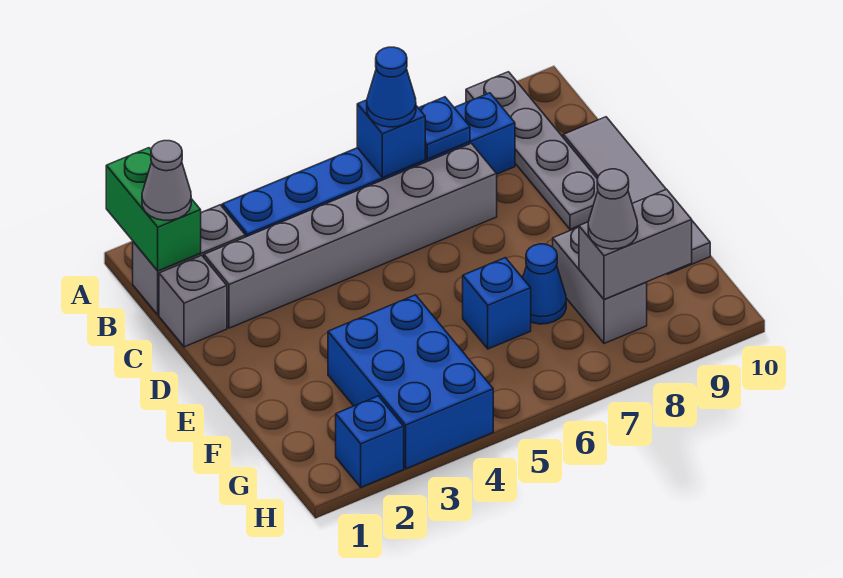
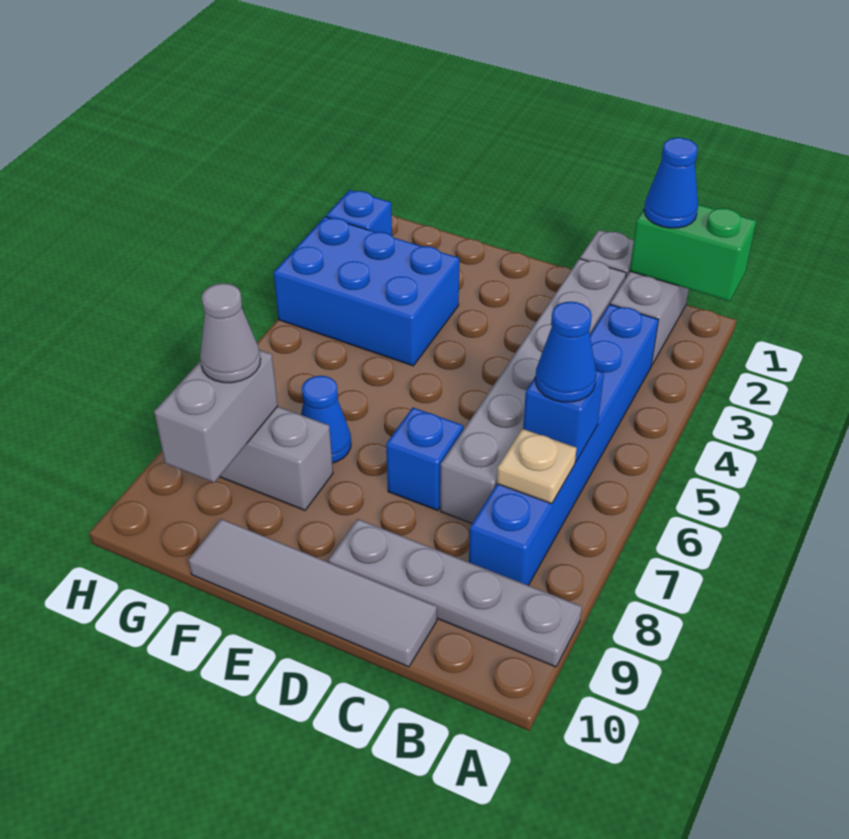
grey cone B1 level 3 -> blue cone B1 level 3
blue plate B7 level 2 -> tan plate B7 level 2
blue brick F6 level 1 -> blue brick D7 level 1

